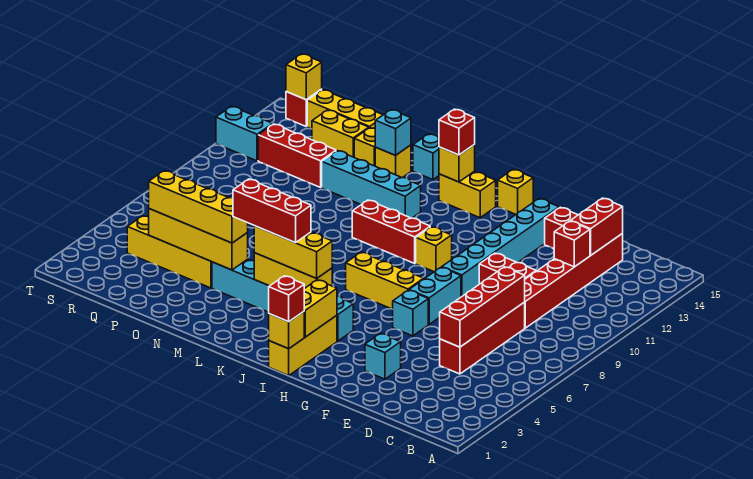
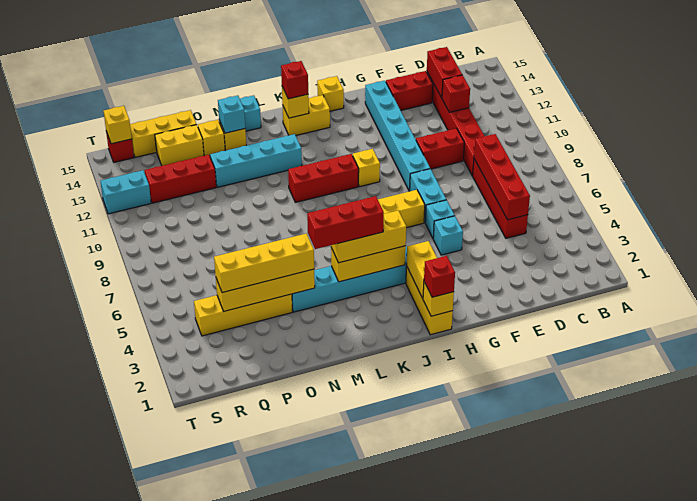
cyan brick F3 level 1 -> cyan brick G5 level 1

